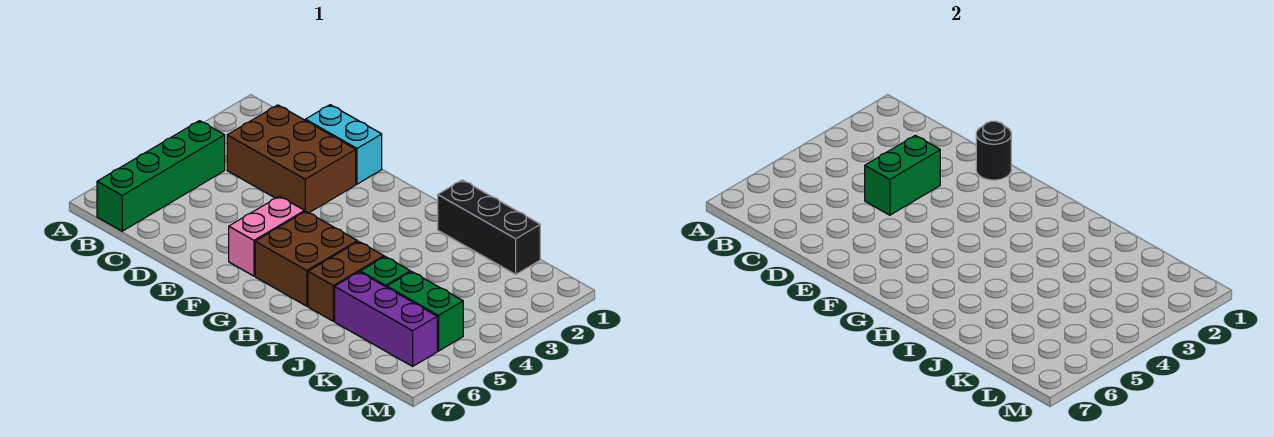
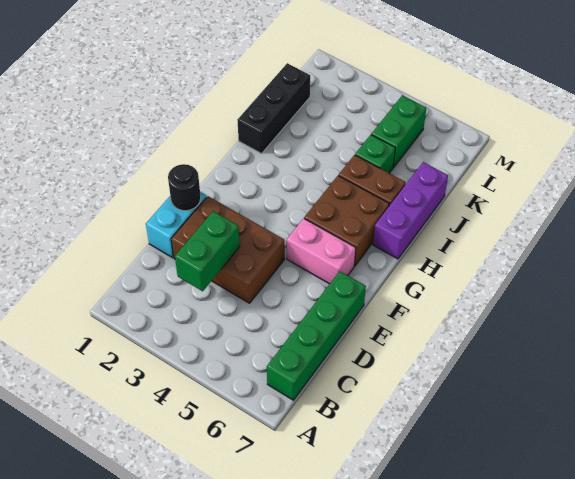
green brick B4:B7 level 1 -> green brick B7:E7 level 1
brown brick C2:E3 level 1 -> brown brick D2:E4 level 1
green brick D3:D4 level 2 -> green brick C3:D3 level 2
purple brick J6:L6 level 1 -> purple brick H7:J7 level 1

